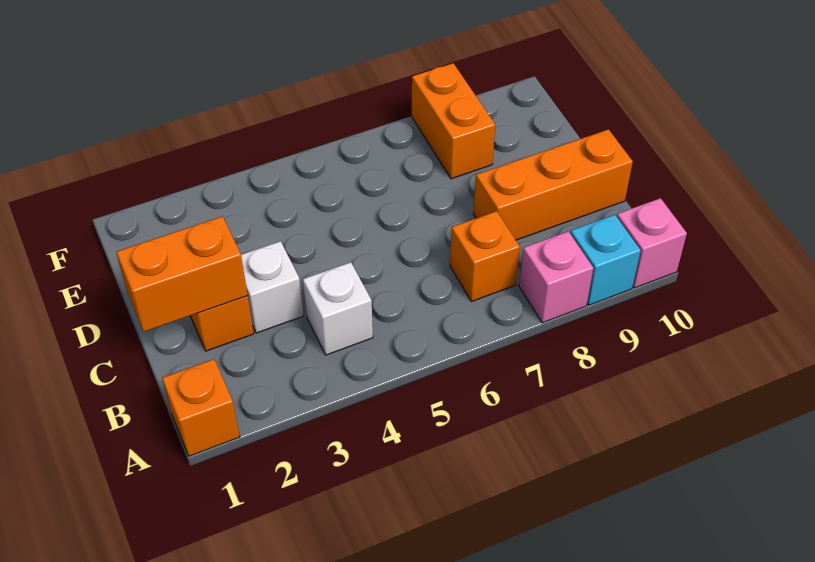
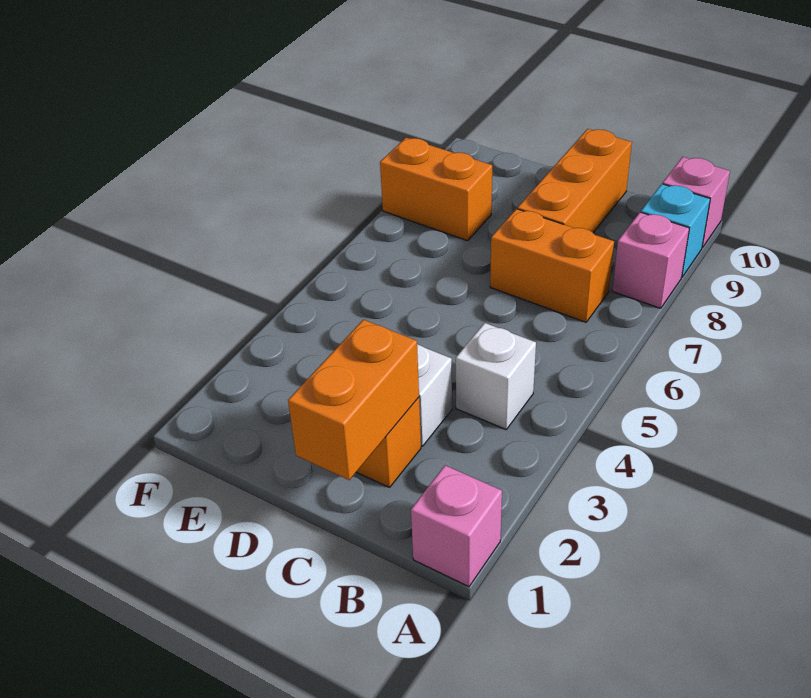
orange brick A1 level 1 -> pink brick A1 level 1
orange brick B7 level 1 -> orange brick B7:C7 level 1

